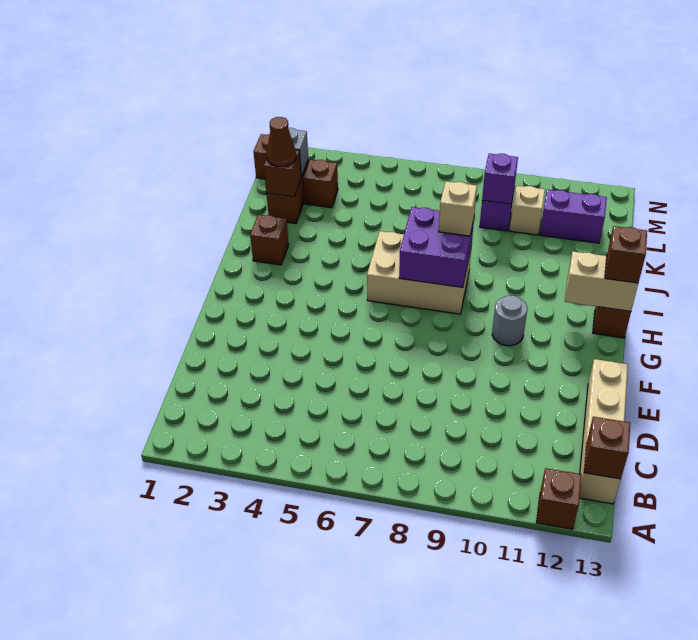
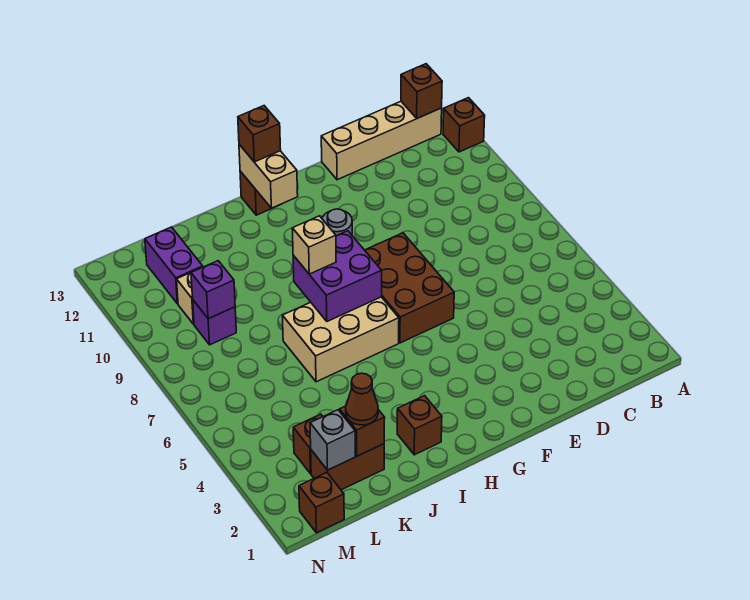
none -> brown brick F6:G8 level 1
tan brick H6:I8 level 1 -> tan brick H6:J7 level 1

